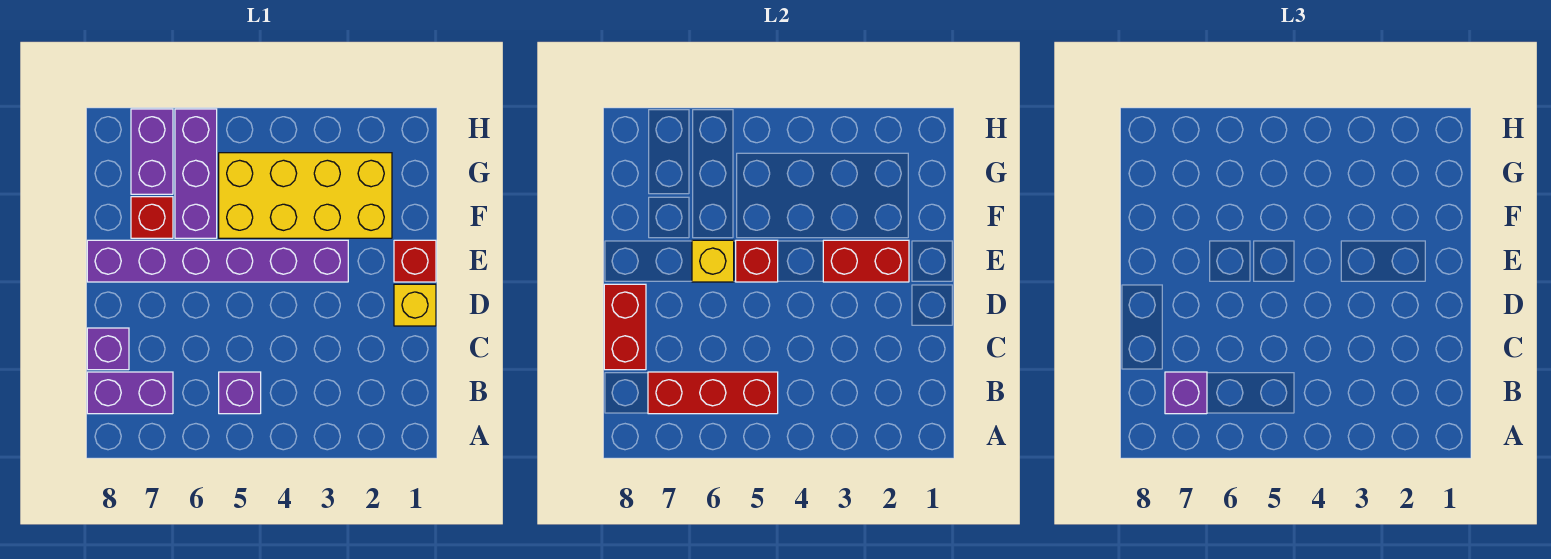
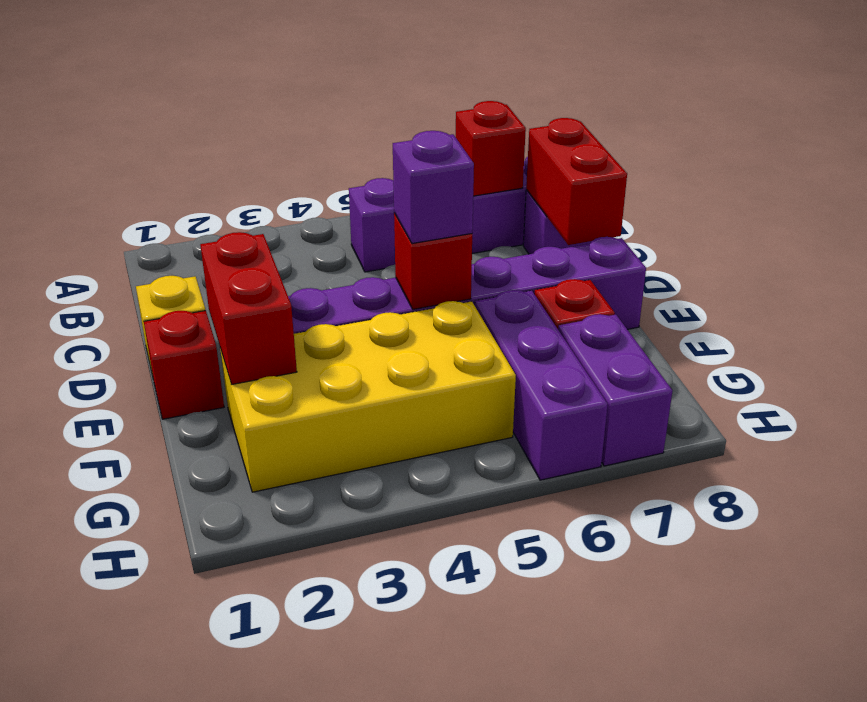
red brick B5:B7 level 2 -> red brick B7 level 2
purple brick B7 level 3 -> purple brick E5 level 3
red brick E2:E3 level 2 -> red brick E2:F2 level 2
yellow brick E6 level 2 -> none

